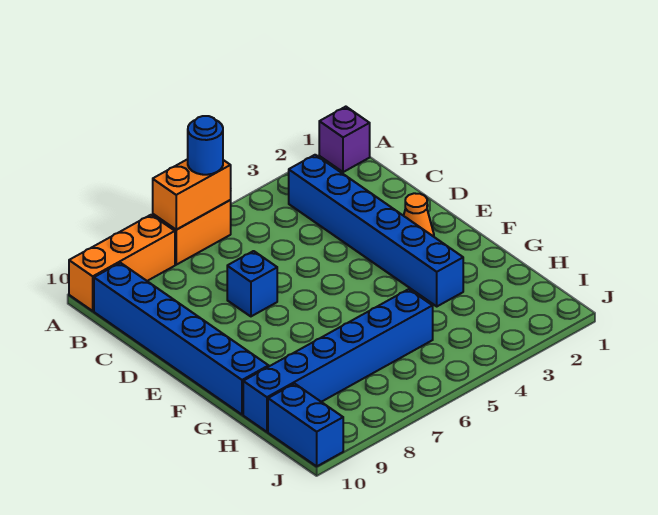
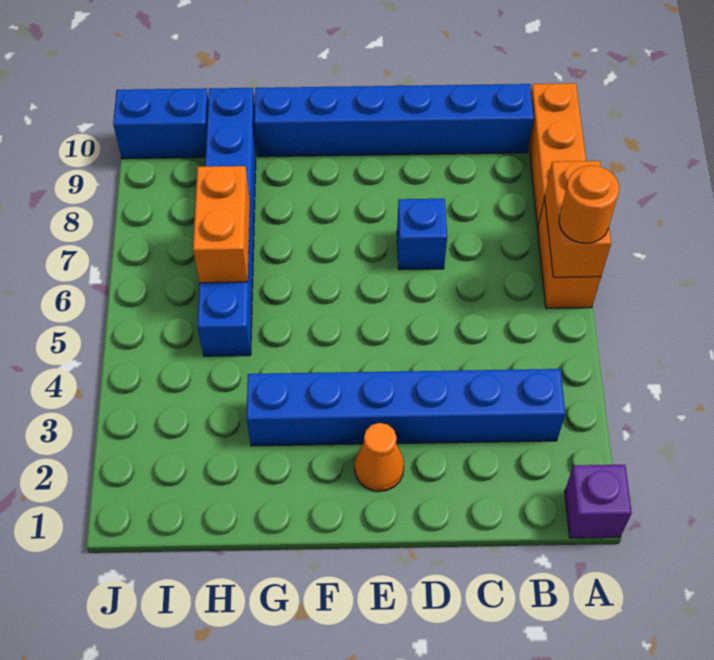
blue round brick A6 level 3 -> orange round brick A6 level 3
none -> orange brick H6:H7 level 2

